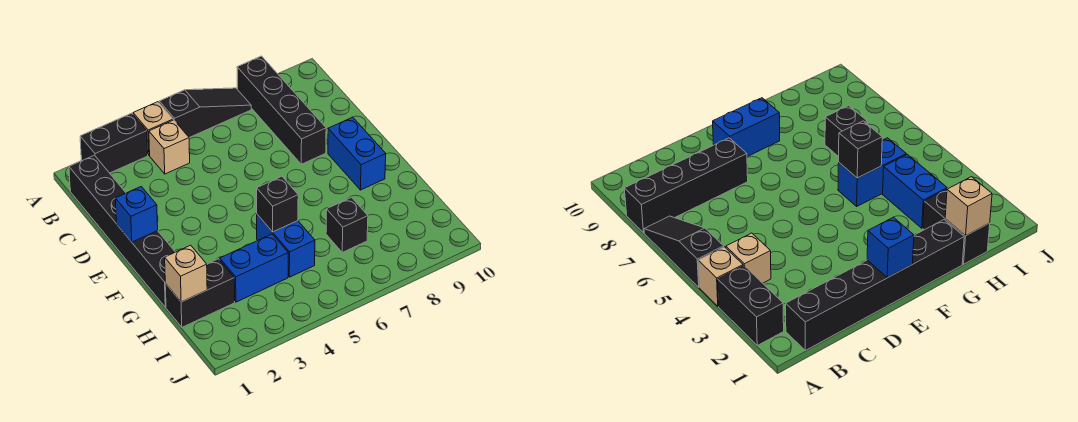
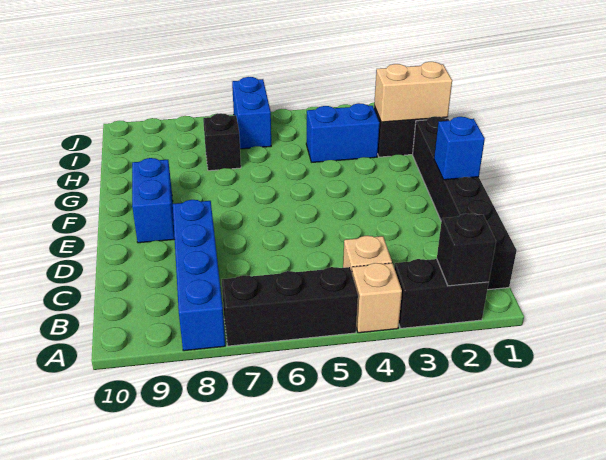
black slope A5:A7 level 1 top 5 -> black brick A5:A7 level 1
black brick A8:D8 level 1 -> blue brick A8:D8 level 1
blue brick G5:H5 level 1 -> blue brick I6:J6 level 1
black brick G5 level 2 -> black brick A2 level 2
tan brick H1 level 2 -> tan brick H1:H2 level 2

